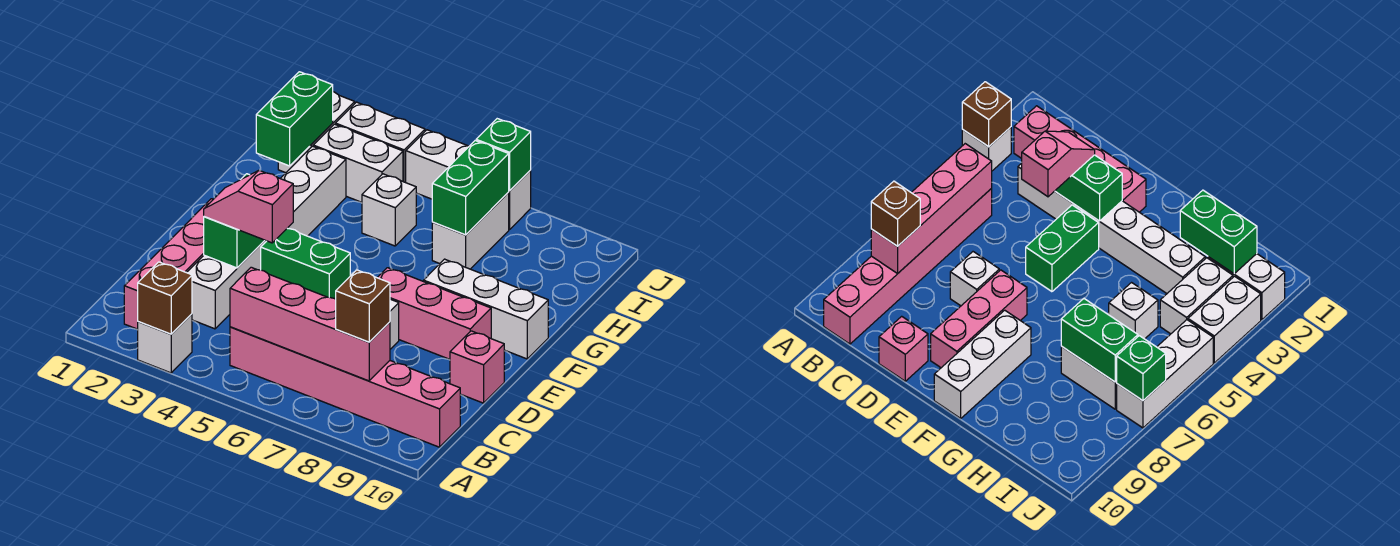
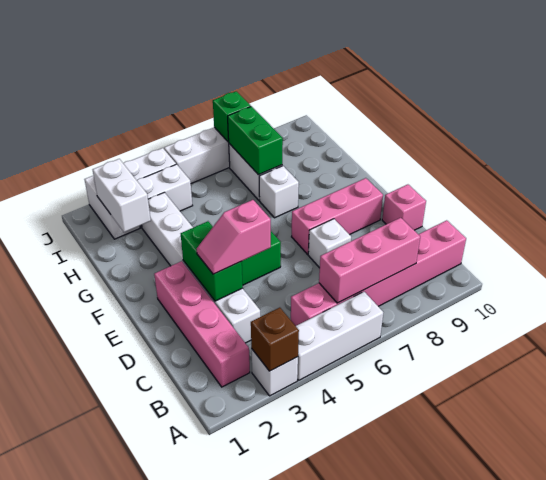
pink brick B5:B8 level 2 -> pink brick B6:B8 level 2
brown brick B8 level 3 -> none
white brick F8:F10 level 1 -> white brick A4:A6 level 1
green brick H2:I2 level 2 -> white brick H2:I2 level 2
white brick H5 level 1 -> white brick G7 level 1

